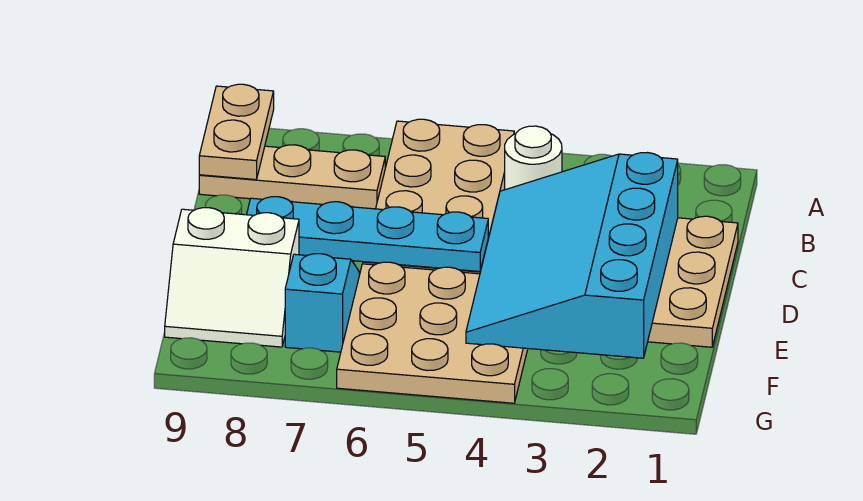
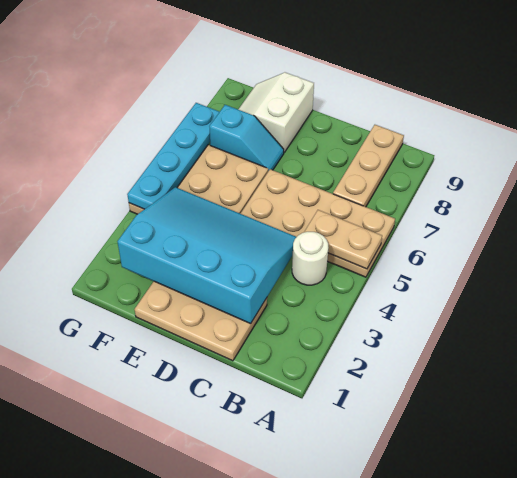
tan plate A9:B9 level 2 -> tan plate A5:B5 level 2
cyan plate D5:D8 level 2 -> cyan plate G4:G7 level 2

